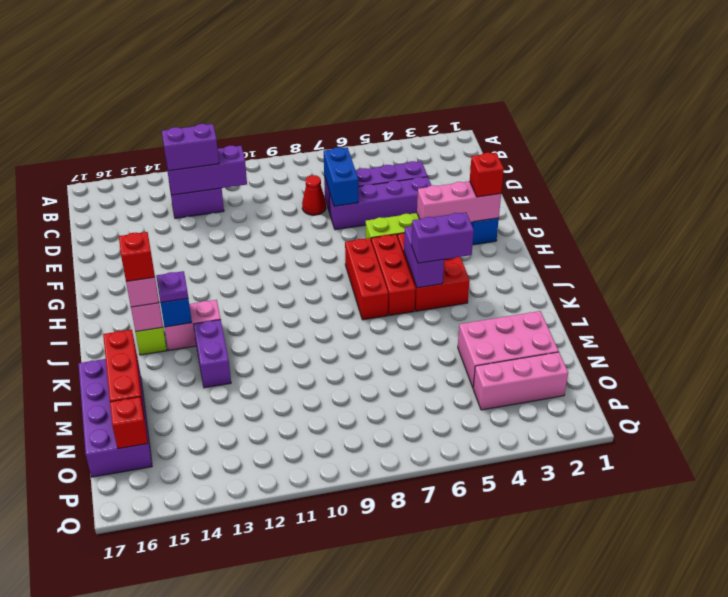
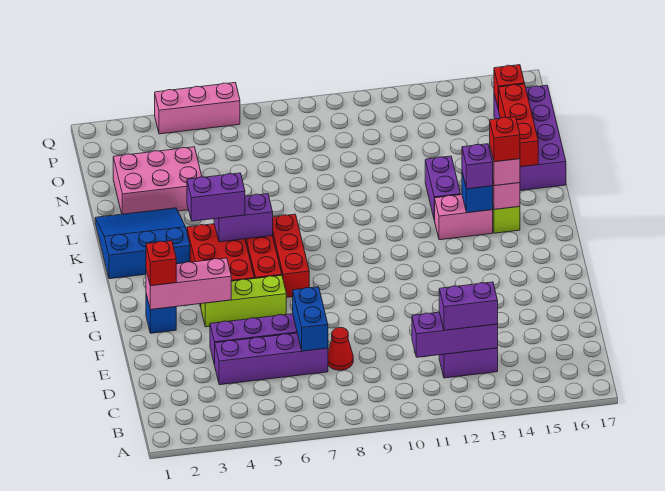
purple brick I5:J5 level 2 -> purple brick J5:J6 level 2
none -> blue slope J1:L3 level 1 top J
purple plate J14 level 3 -> purple brick J14 level 3
pink brick O2:O4 level 1 -> pink brick Q4:Q6 level 1

